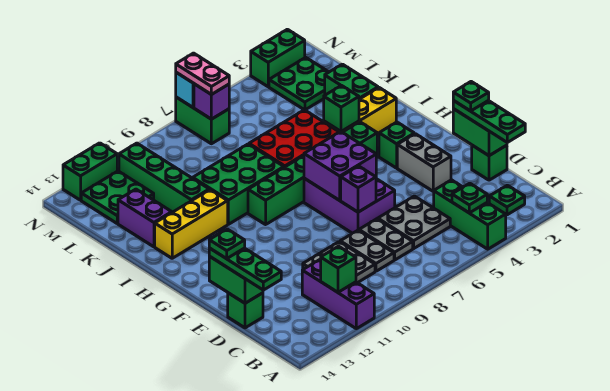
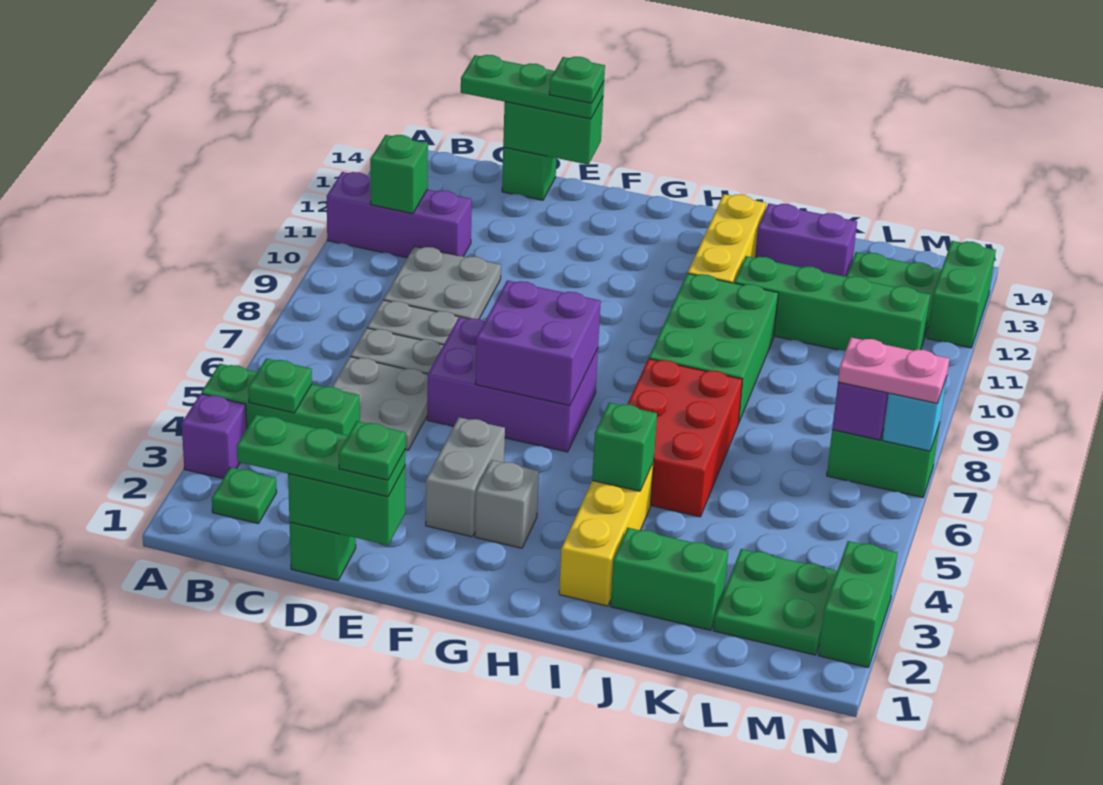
grey brick E3:F3 level 1 -> grey brick F3:F4 level 1
purple brick E7 level 2 -> purple brick A3 level 1
green brick G3 level 1 -> grey brick G3 level 1
green brick H4:H9 level 1 -> none

